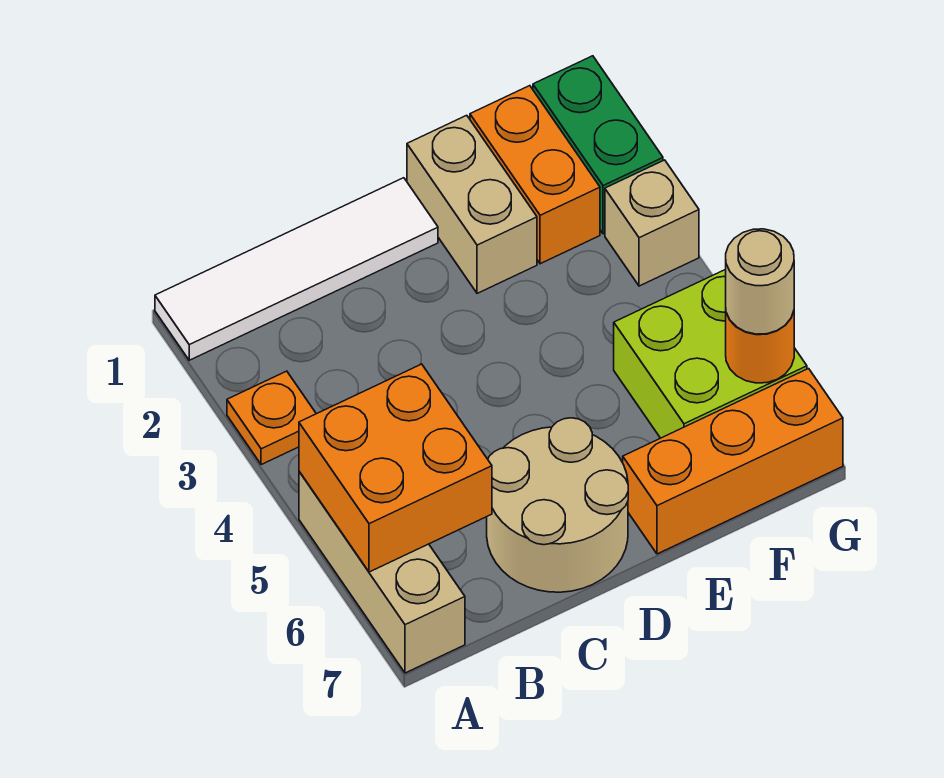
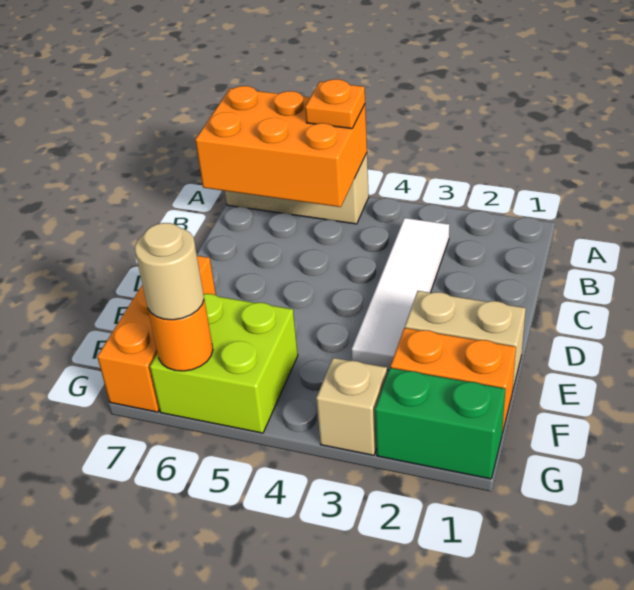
white tile A1:D1 level 1 -> white tile B3:E3 level 1
orange plate A3 level 1 -> orange plate A5 level 3
orange brick A5:B6 level 2 -> orange brick A5:B7 level 2
tan round brick C6:D7 level 1 -> none

